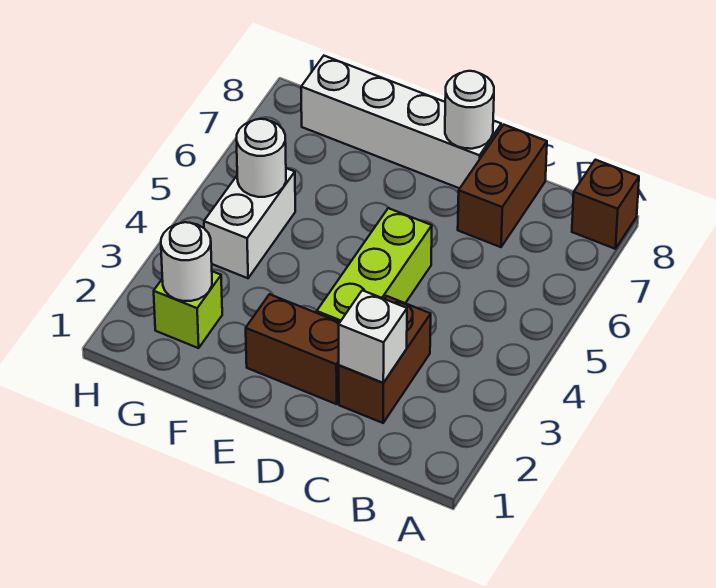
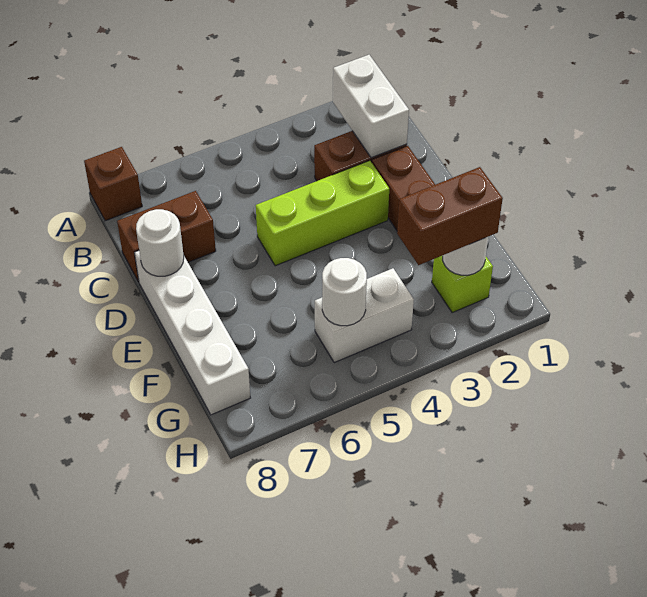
white brick C2 level 2 -> white brick B2:C2 level 2
none -> brown brick G2:G3 level 3

